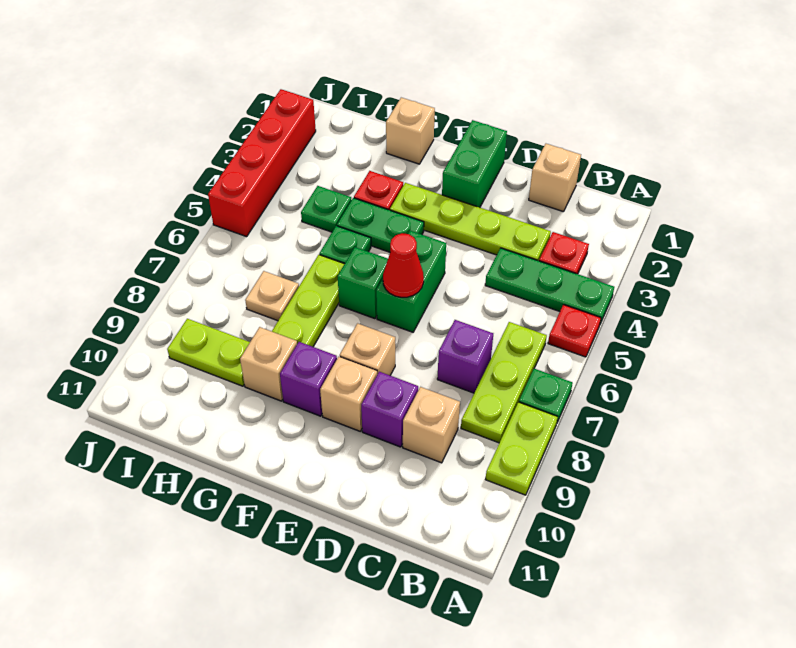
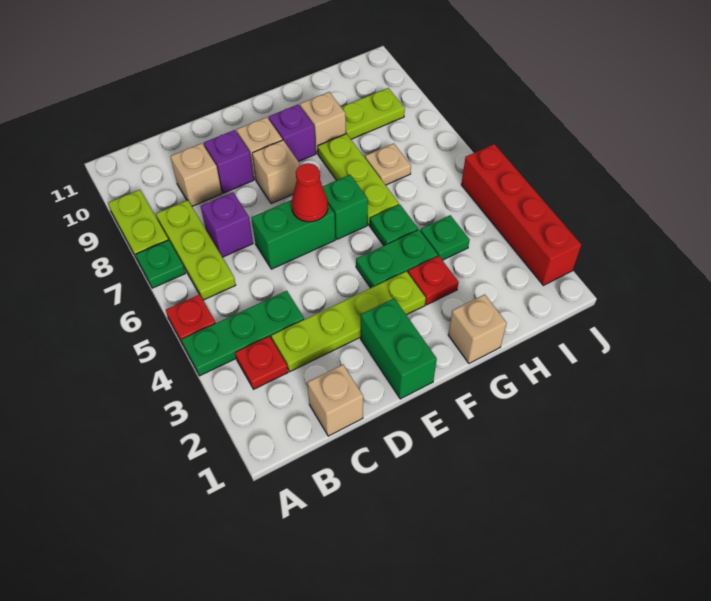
green brick E5:E6 level 1 -> green brick D6:E6 level 1

